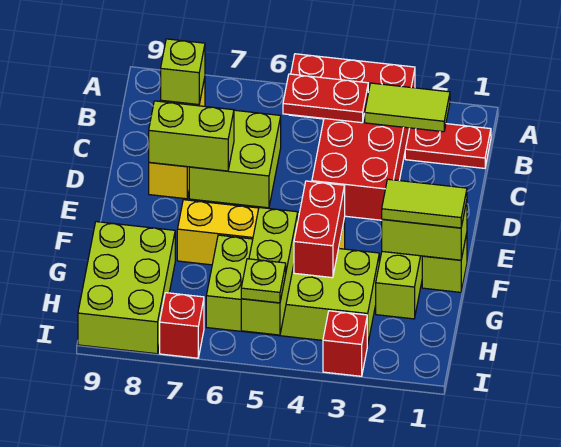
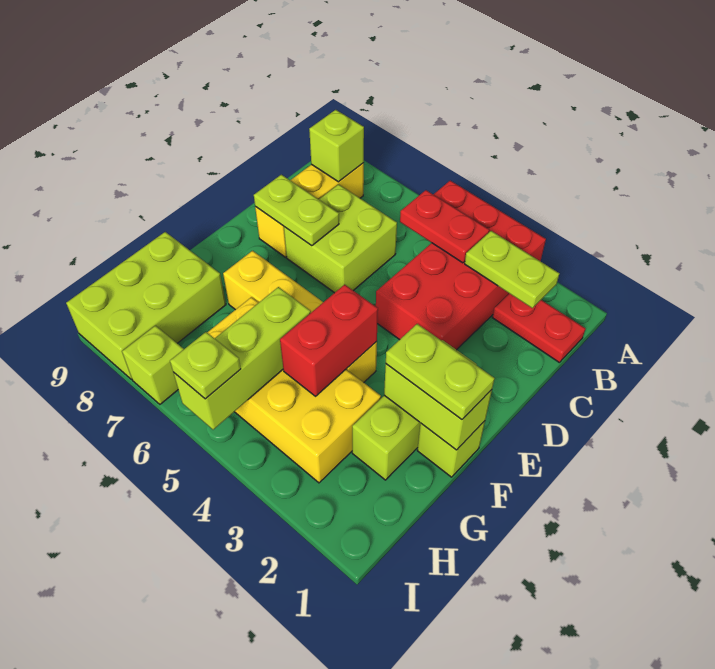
lime tile B2:B3 level 2 -> lime plate B2:B3 level 2
lime brick D7:D8 level 2 -> lime plate D7:D8 level 2
lime tile F1:F2 level 3 -> lime plate F1:F2 level 3
lime brick G3:H6 level 1 -> yellow brick G3:H6 level 1
red brick I3 level 1 -> none
red brick I7 level 1 -> lime brick I7 level 1

